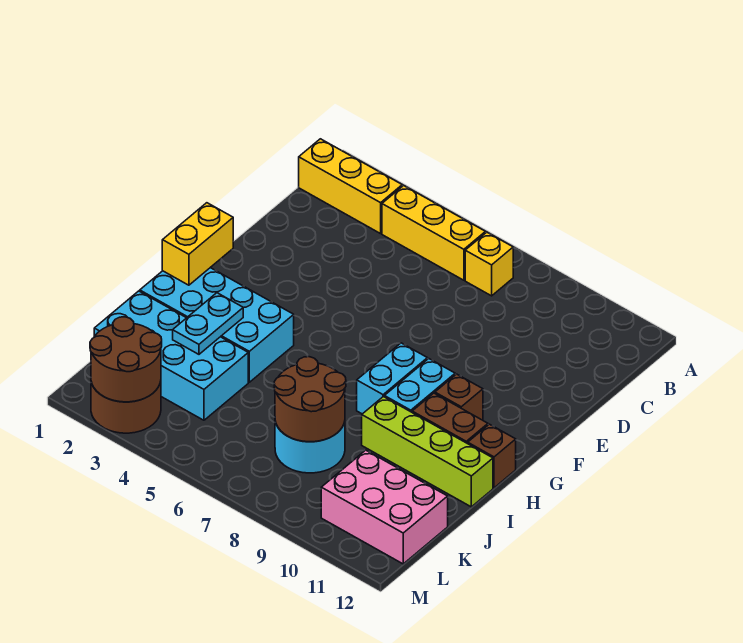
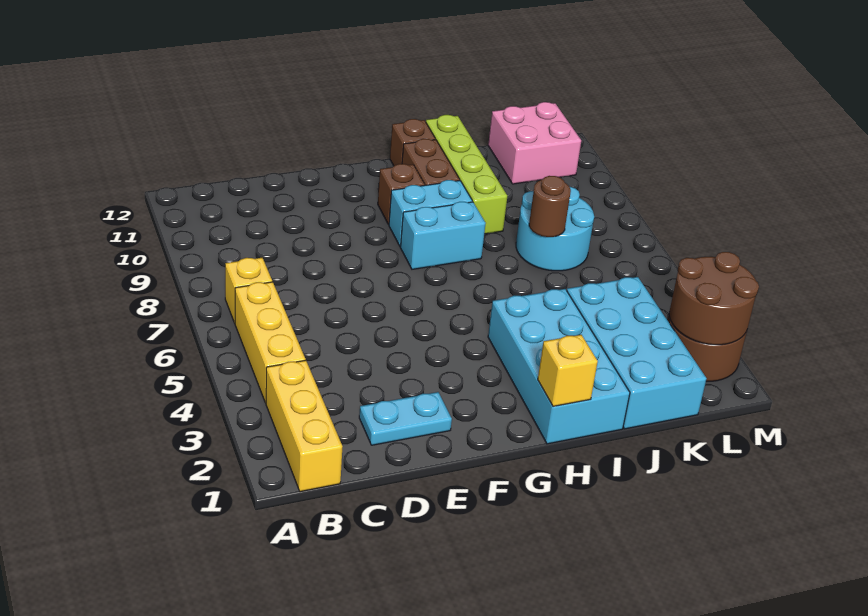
yellow brick G1:H1 level 2 -> yellow brick H1 level 2
cyan plate I3:J3 level 2 -> cyan plate D2:E2 level 1
brown round brick J7:K8 level 2 -> brown round brick J7 level 2
pink brick K10:L12 level 1 -> pink brick K11:L12 level 1

